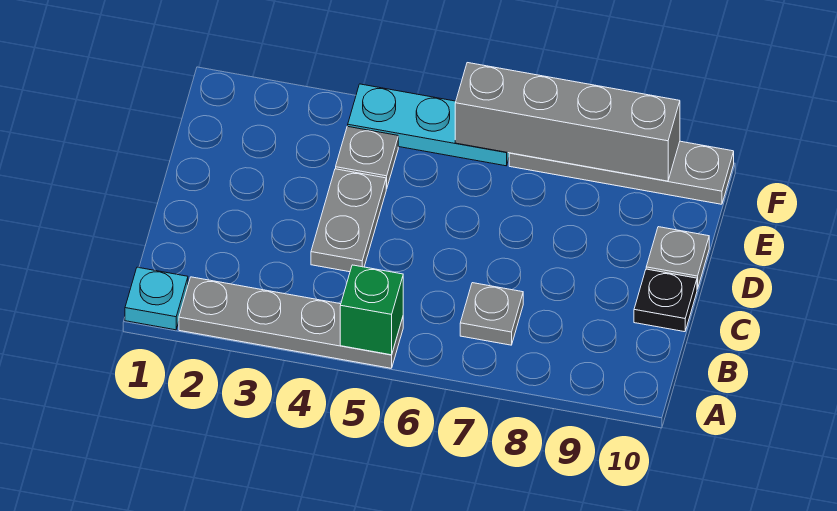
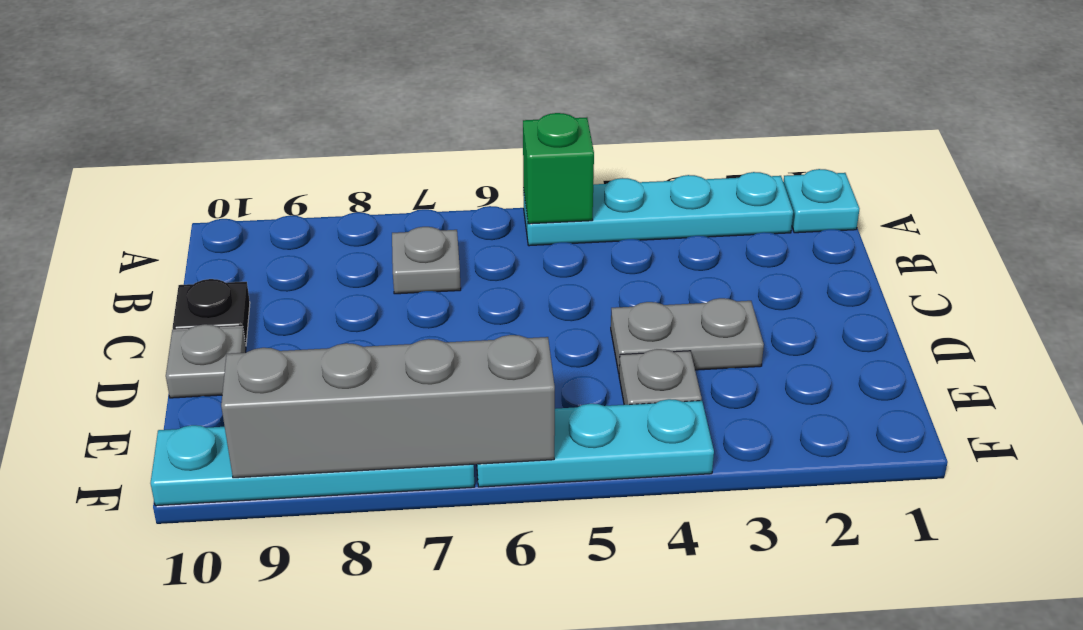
grey plate A2:A5 level 1 -> cyan plate A2:A5 level 1
grey plate C4:D4 level 1 -> grey plate D3:D4 level 1
grey plate F7:F10 level 1 -> cyan plate F7:F10 level 1

